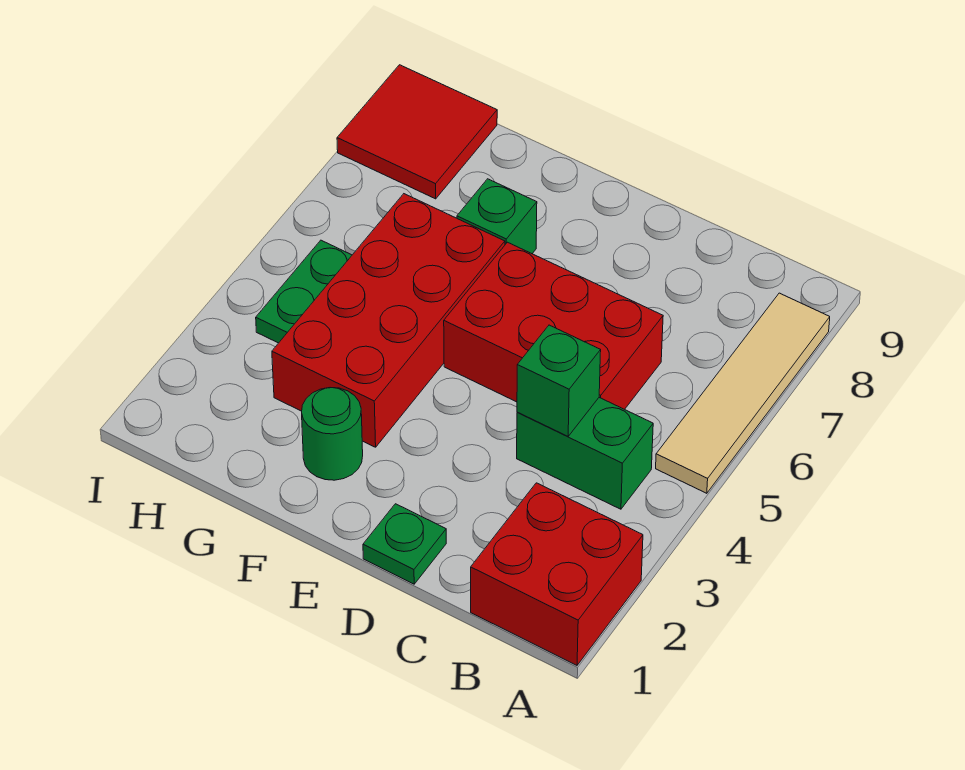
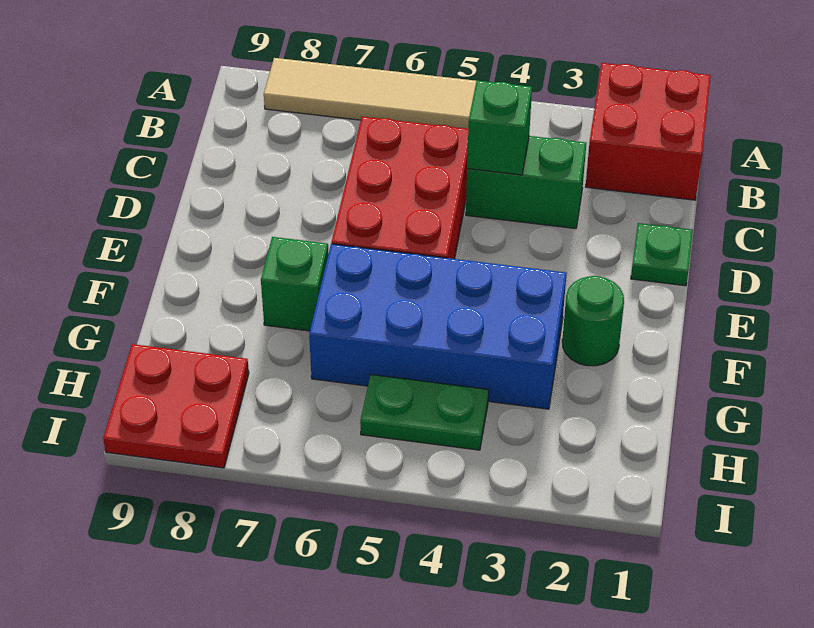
green brick B4:C4 level 1 -> green brick C3:C4 level 1
red brick F3:G6 level 1 -> blue brick F3:G6 level 1
red tile H8:I9 level 1 -> red plate H8:I9 level 1

